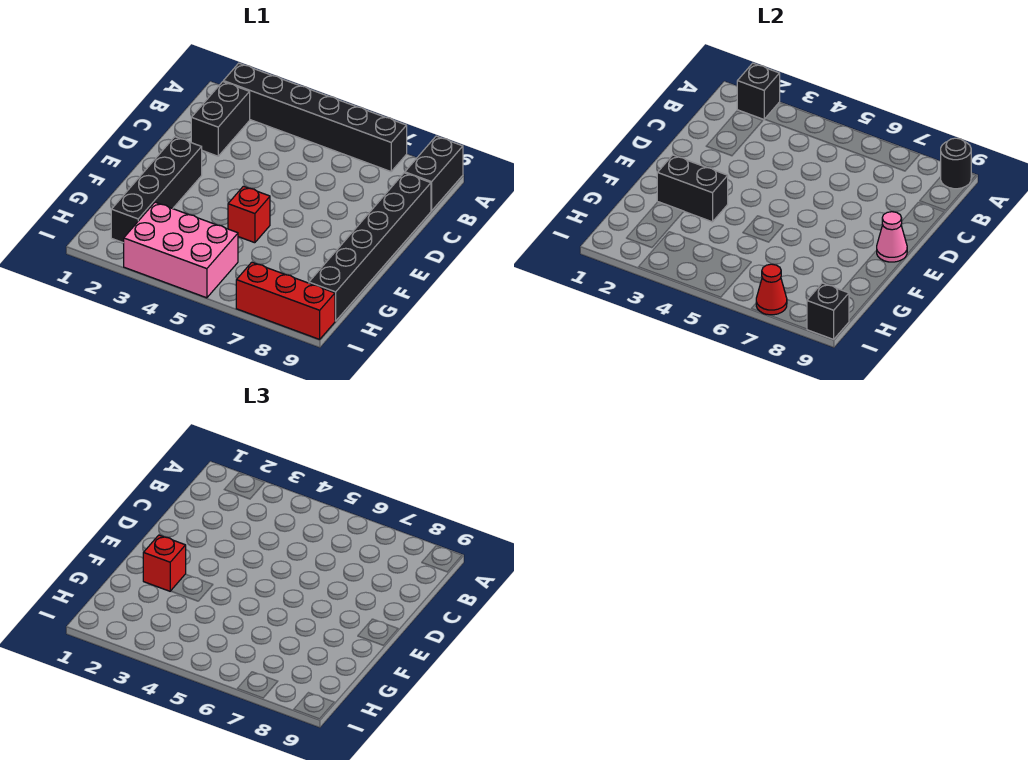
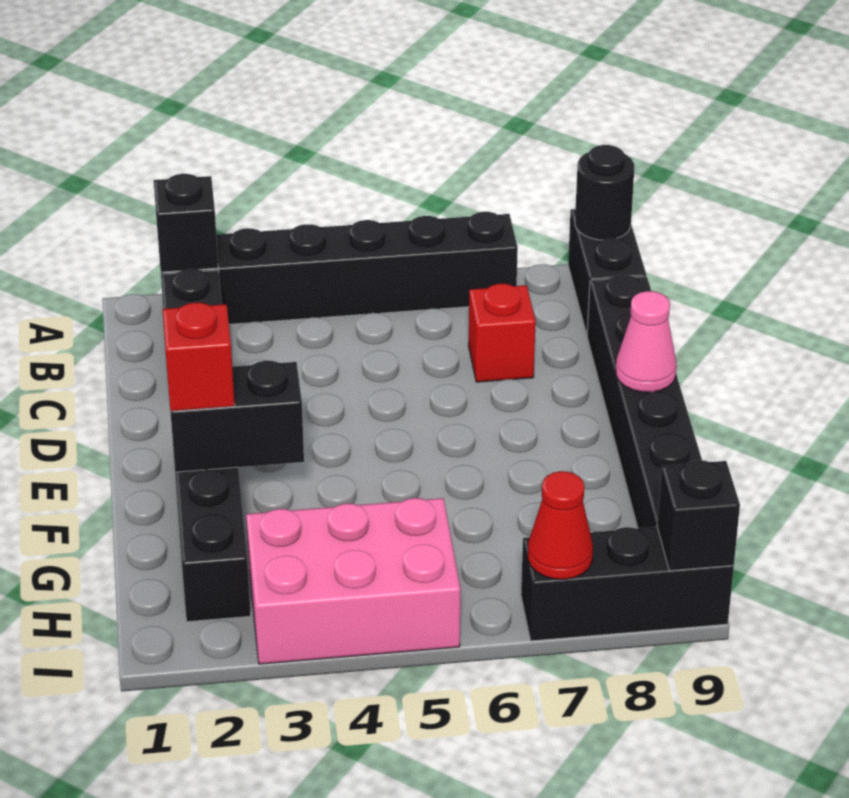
red brick F5 level 1 -> red brick C7 level 1
red brick I7:I9 level 1 -> black brick I7:I9 level 1

